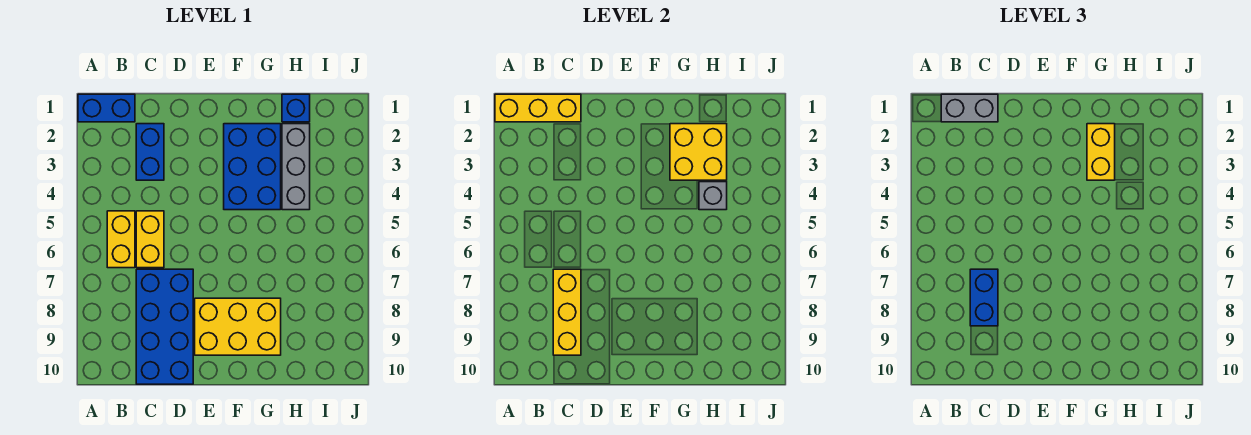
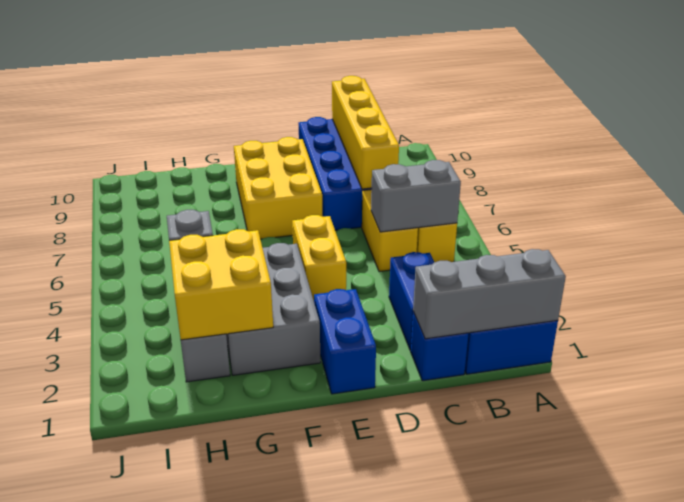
yellow brick A1:C1 level 2 -> grey brick A1:C1 level 2
grey brick B1:C1 level 3 -> grey brick B5:C5 level 2
yellow brick C7:C9 level 2 -> yellow brick C7:C10 level 2
blue brick C7:C8 level 3 -> blue brick E1:E2 level 1
yellow brick E8:G9 level 1 -> yellow brick E7:F9 level 1
blue brick F2:G4 level 1 -> grey brick F2:G4 level 1
yellow brick G2:G3 level 3 -> yellow brick E4:E5 level 1
blue brick H1 level 1 -> blue brick C1 level 1

